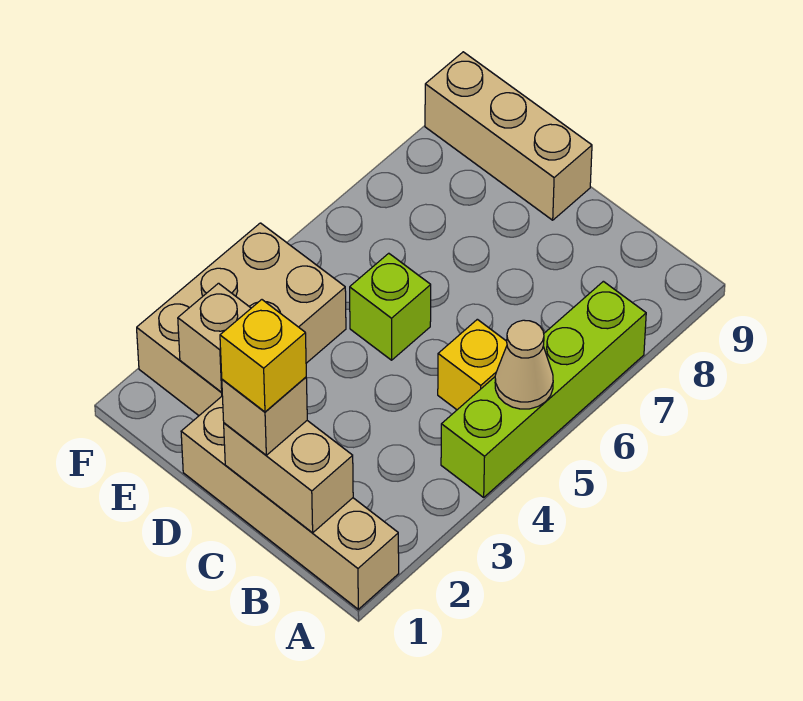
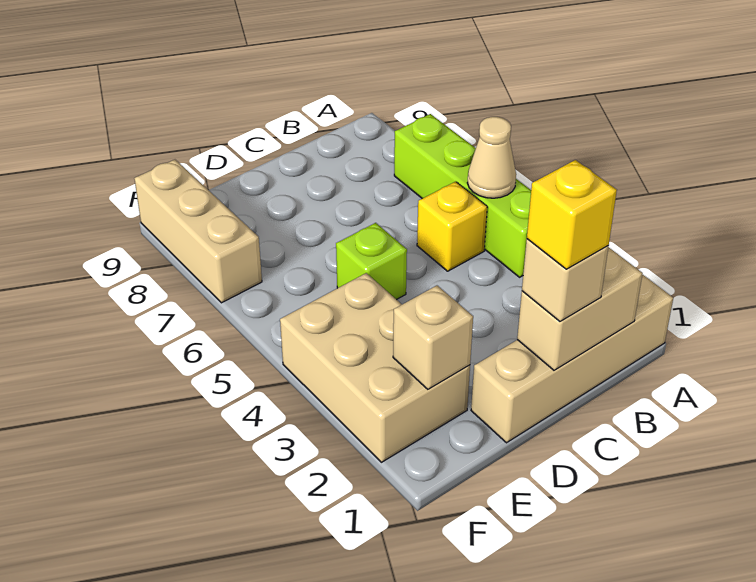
tan brick D9:F9 level 1 -> tan brick F7:F9 level 1

